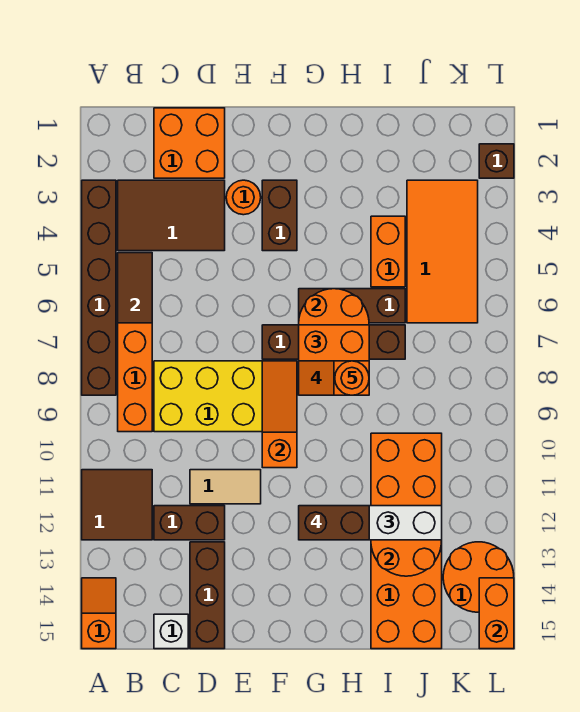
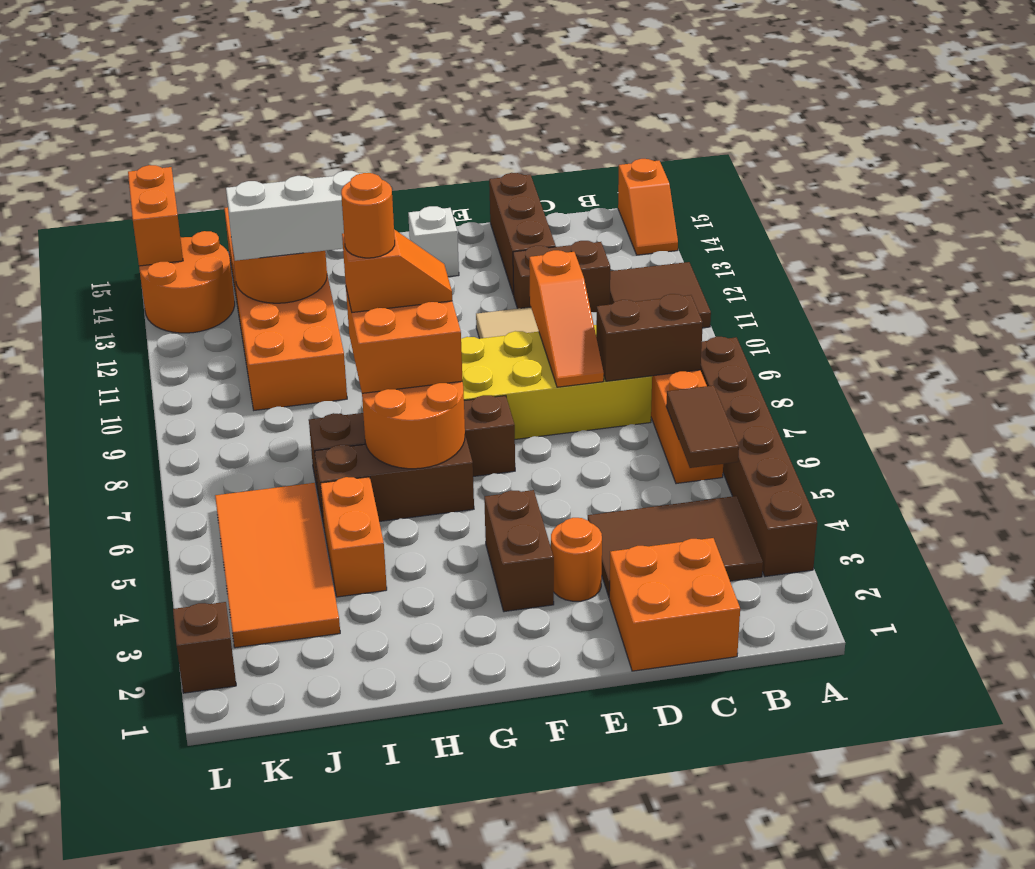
white brick C15 level 1 -> white brick F14 level 1
orange slope F8:F10 level 2 top 10 -> orange slope D8:D10 level 2 top 10
brown brick G12:H12 level 4 -> brown brick B8:C8 level 2

